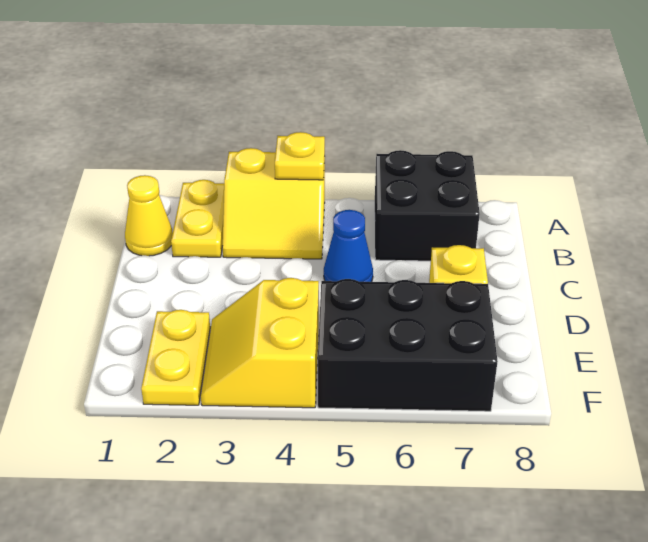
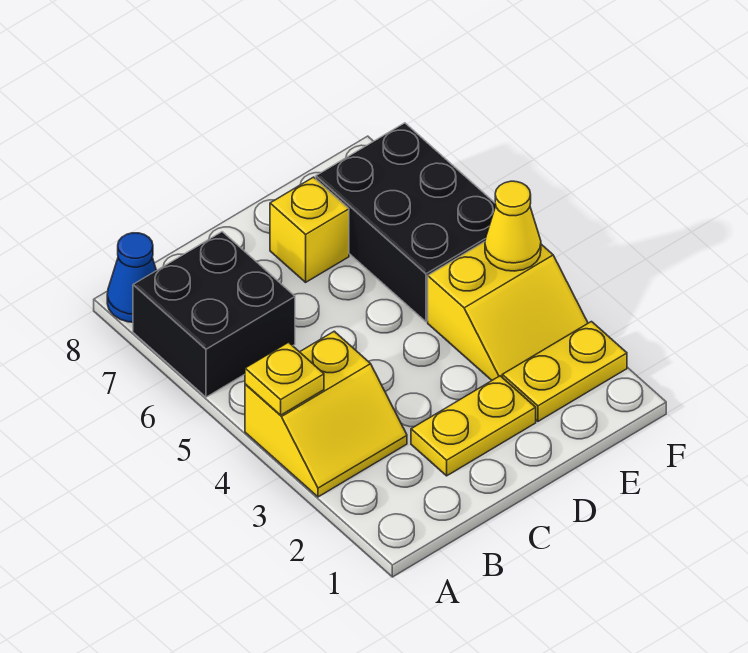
yellow plate A2:B2 level 1 -> yellow plate C2:D2 level 1
yellow slope A3:B4 level 1 top A -> yellow slope A3:B4 level 1 top 4
yellow cone B1 level 1 -> yellow cone F4 level 2
blue cone C5 level 1 -> blue cone A8 level 1

